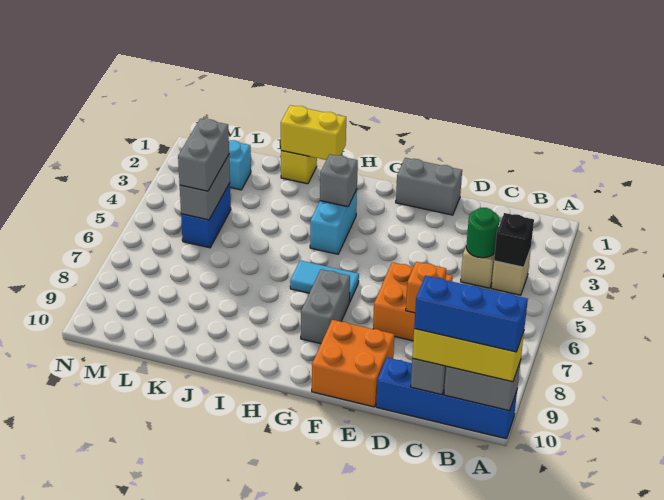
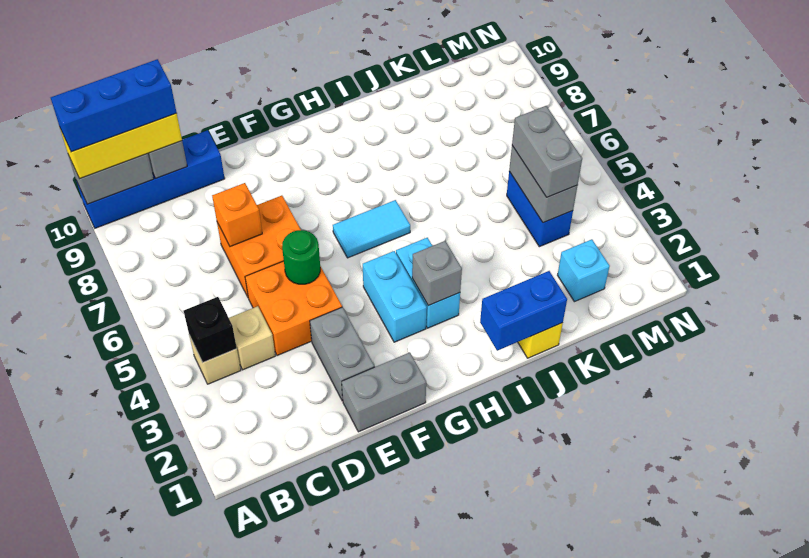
green round brick C4 level 2 -> green round brick E5 level 2
orange brick E9:F10 level 1 -> orange brick D4:E5 level 1
none -> cyan brick G3:G4 level 1
grey brick G7:G8 level 1 -> grey brick E2:E3 level 1
yellow brick I1:J1 level 2 -> blue brick I1:J1 level 2

